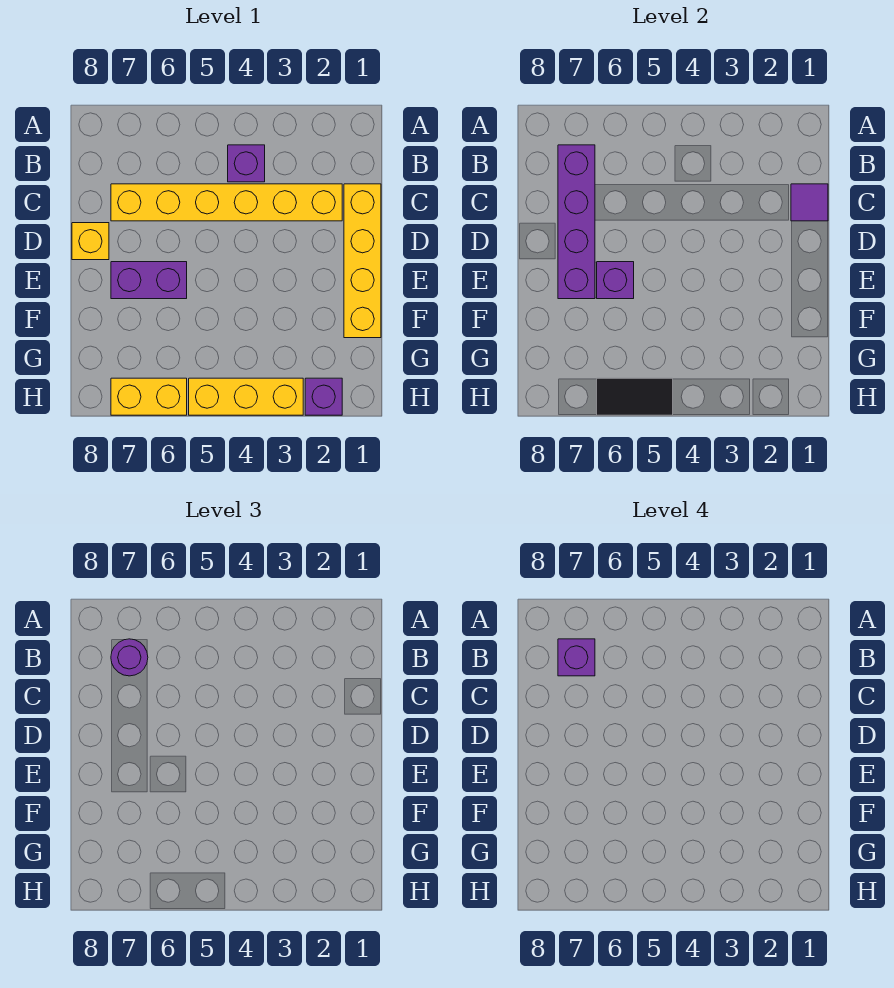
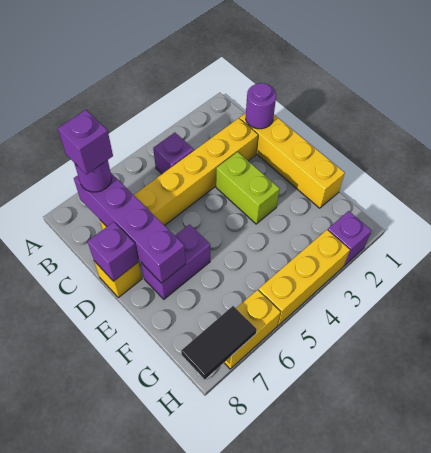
purple tile C1 level 2 -> purple round brick C1 level 2
none -> lime brick D3:E3 level 1
purple brick E6 level 2 -> purple brick D8 level 2
black tile H5:H6 level 2 -> black tile H7:H8 level 2

